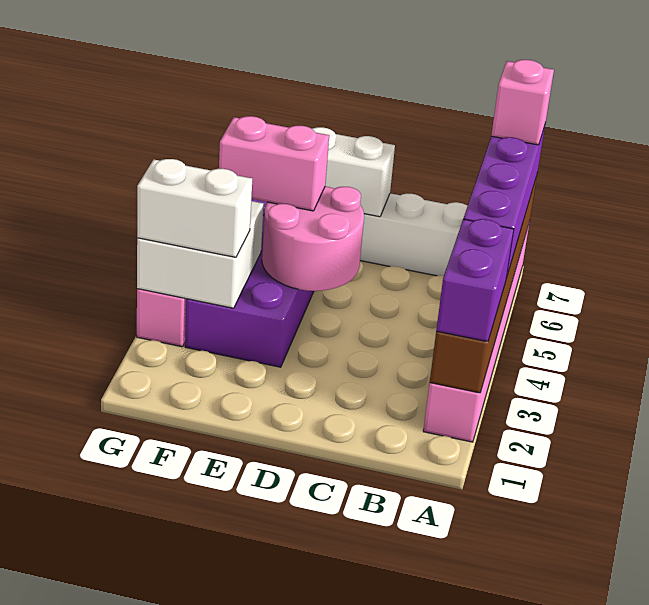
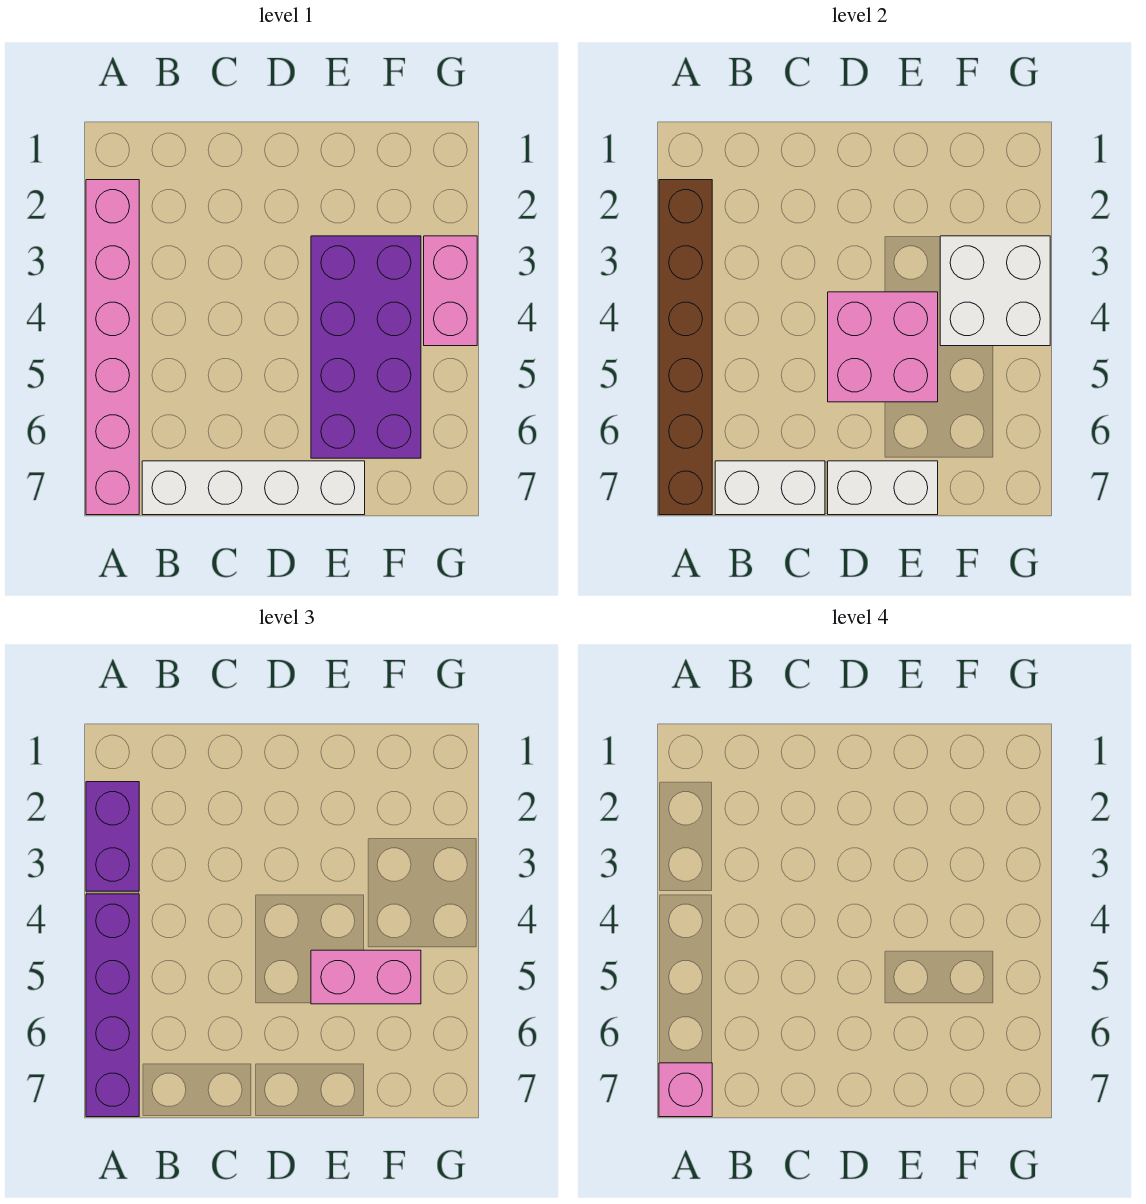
pink round brick D4:E5 level 2 -> pink brick D4:E5 level 2
white brick F3:G3 level 3 -> white brick B7:C7 level 2

